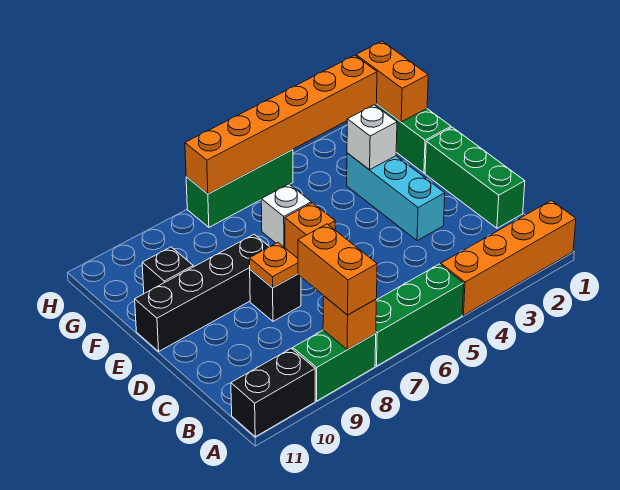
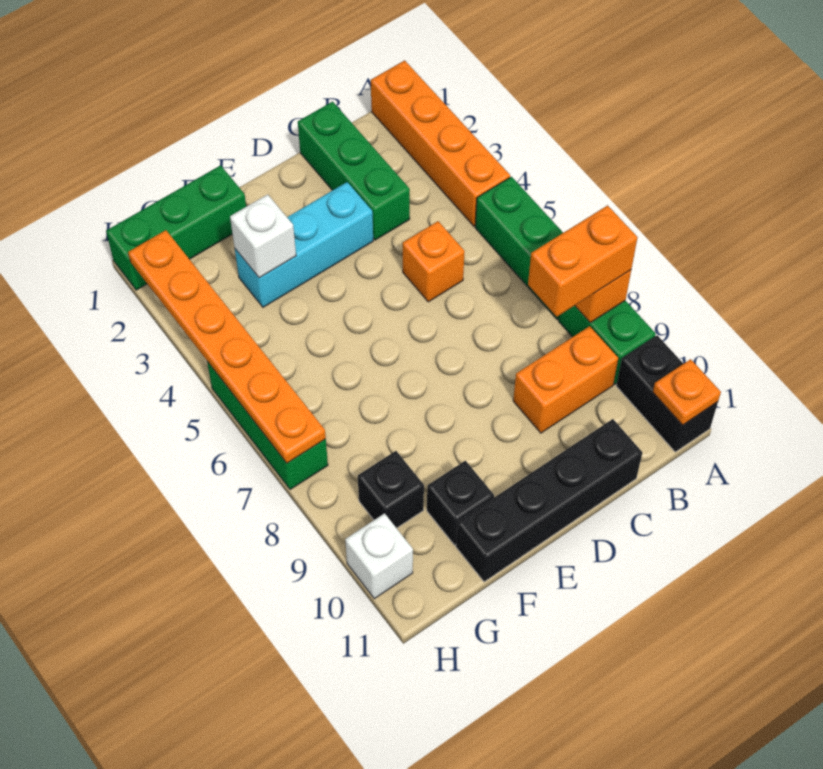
green brick C1:E1 level 1 -> green brick C1:C3 level 1
black brick D8 level 1 -> black brick G9 level 1
orange plate D8 level 2 -> orange plate A11 level 2
orange brick E6 level 1 -> orange brick C5 level 1
black brick E8:E11 level 1 -> black brick C11:F11 level 1
white brick F6 level 1 -> white brick H10 level 1
orange brick G1:H1 level 2 -> orange brick B9:C9 level 1
orange brick H2:H7 level 2 -> orange plate H2:H7 level 2

